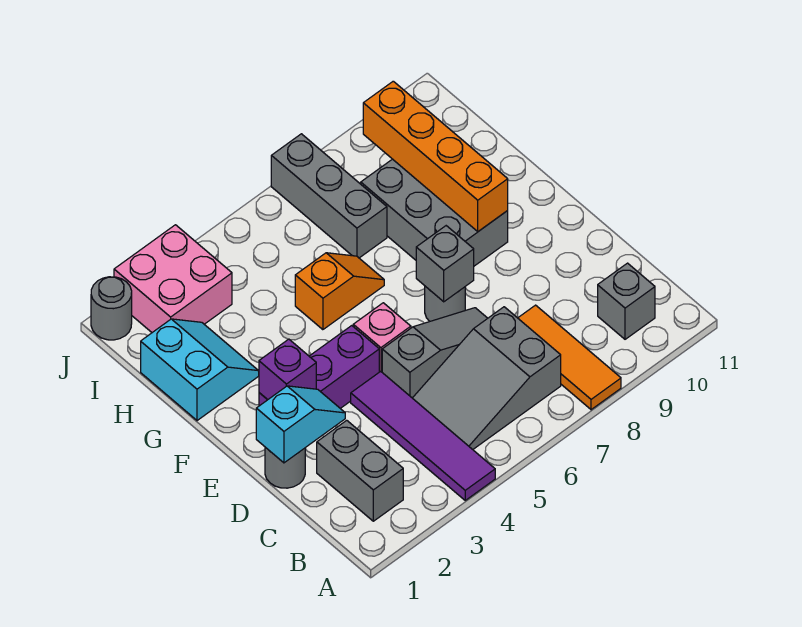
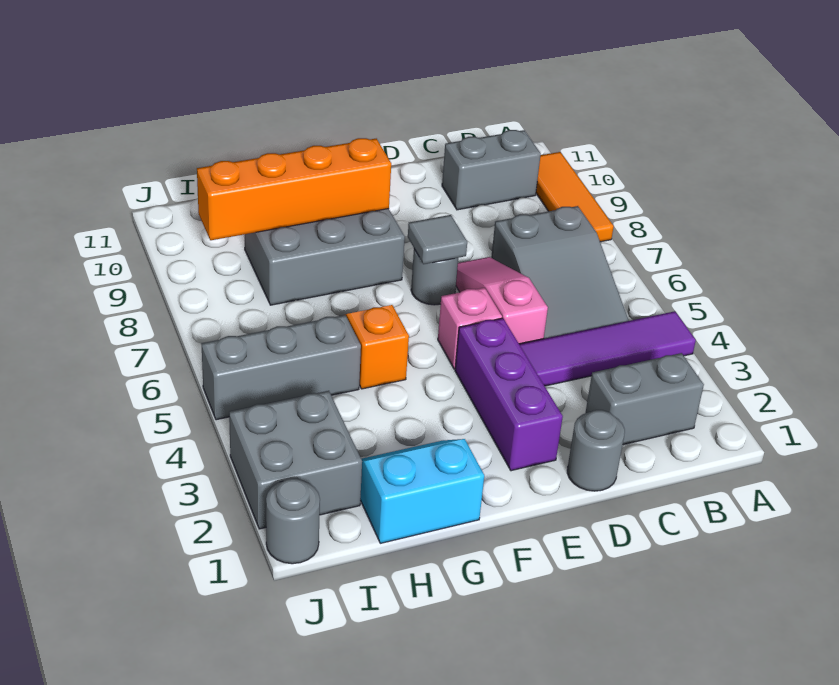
orange tile A8:C8 level 1 -> orange tile A8:A10 level 1
grey brick B10 level 1 -> grey brick B10:C10 level 1
cyan slope D1:D2 level 2 top 1 -> none
grey slope D5:D7 level 1 top 5 -> pink slope D5:D7 level 1 top 5
purple brick E2 level 2 -> none
grey brick E7 level 2 -> grey tile E7 level 2
grey brick H7:J7 level 1 -> grey brick H5:J5 level 1
pink brick I2:J3 level 1 -> grey brick I2:J3 level 1

